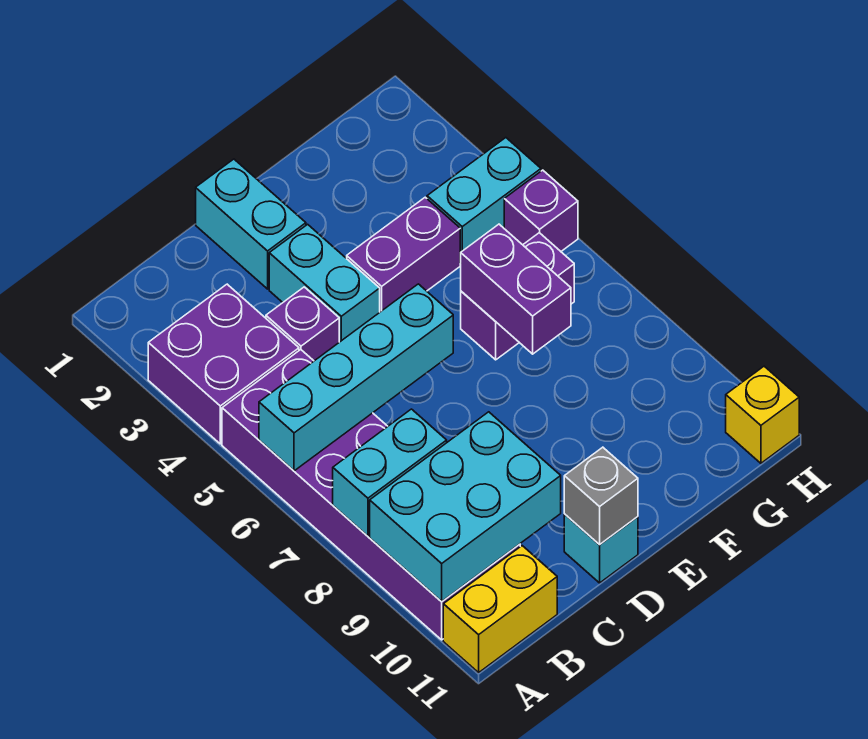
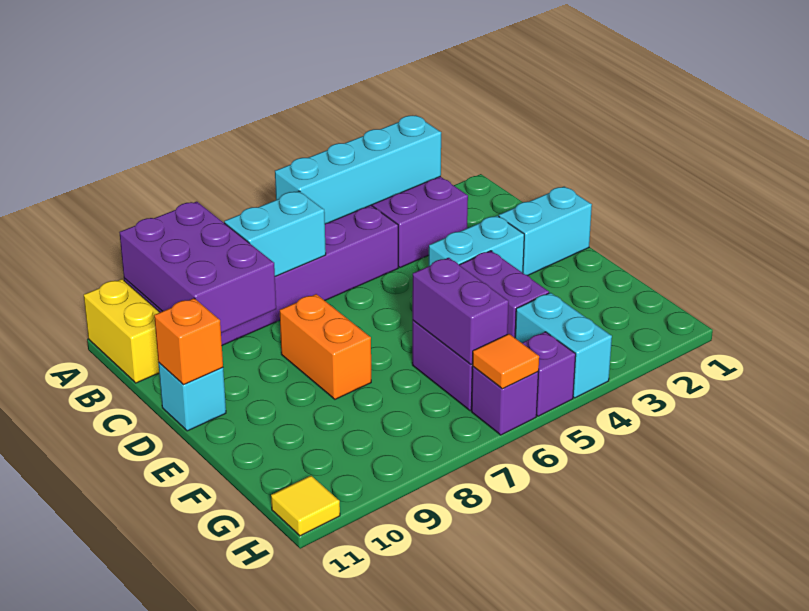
cyan brick A6:D6 level 2 -> cyan brick A3:A6 level 2
cyan brick A8:B8 level 2 -> cyan brick B7:B8 level 2
cyan brick A9:C10 level 2 -> purple brick A9:C10 level 2
purple brick C4 level 1 -> purple brick H6 level 1
none -> orange brick D8:E8 level 1
grey brick D11 level 2 -> orange brick D11 level 2
purple brick F6:F7 level 2 -> purple brick F6:G6 level 2
none -> orange tile H6 level 2
yellow brick H11 level 1 -> yellow tile H11 level 1

